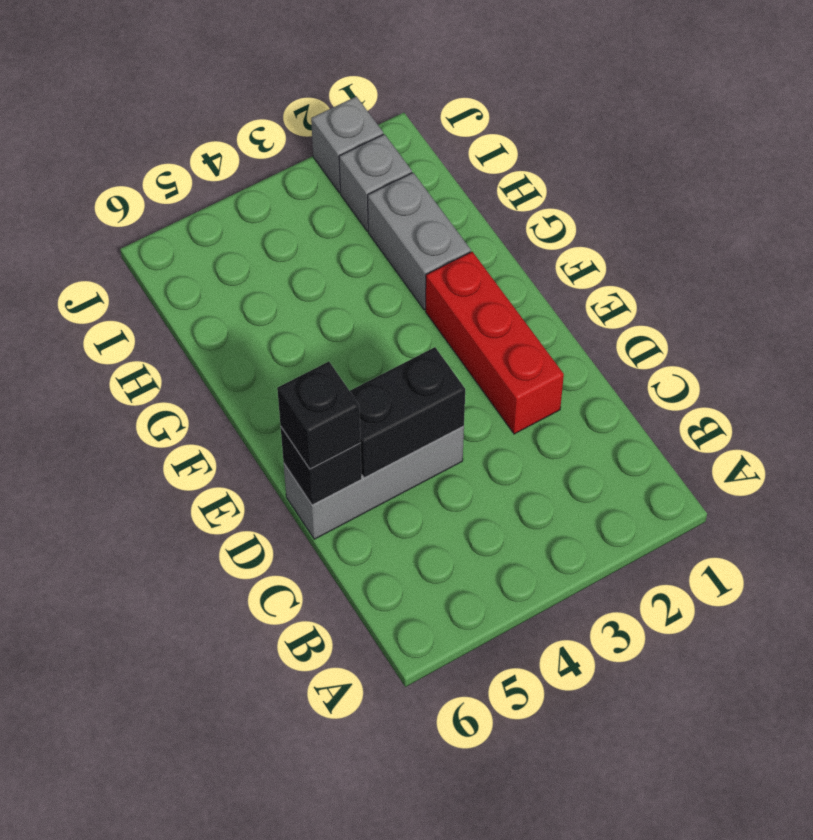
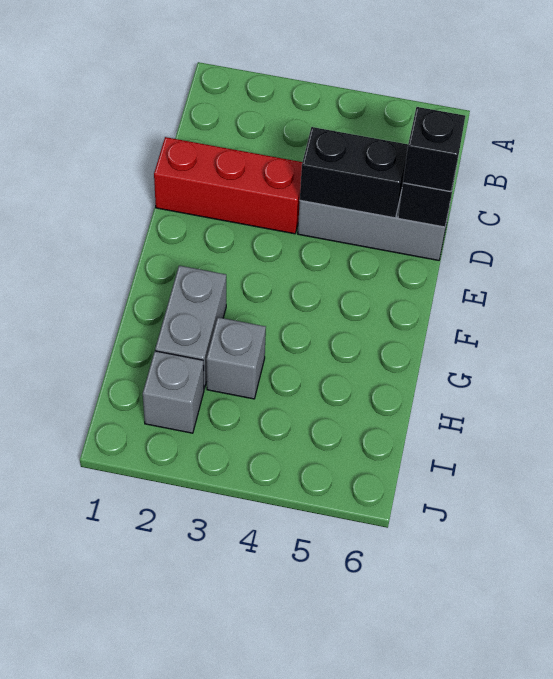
red brick D2:F2 level 1 -> red brick D1:D3 level 1
grey brick J2 level 1 -> grey brick H3 level 1

